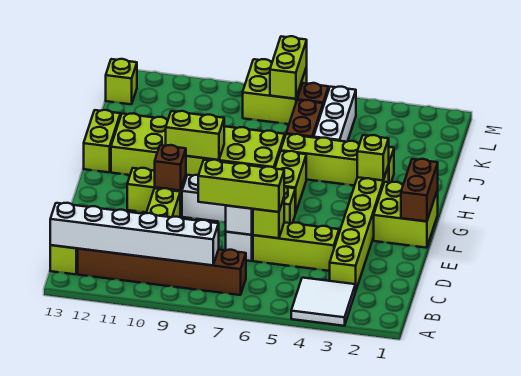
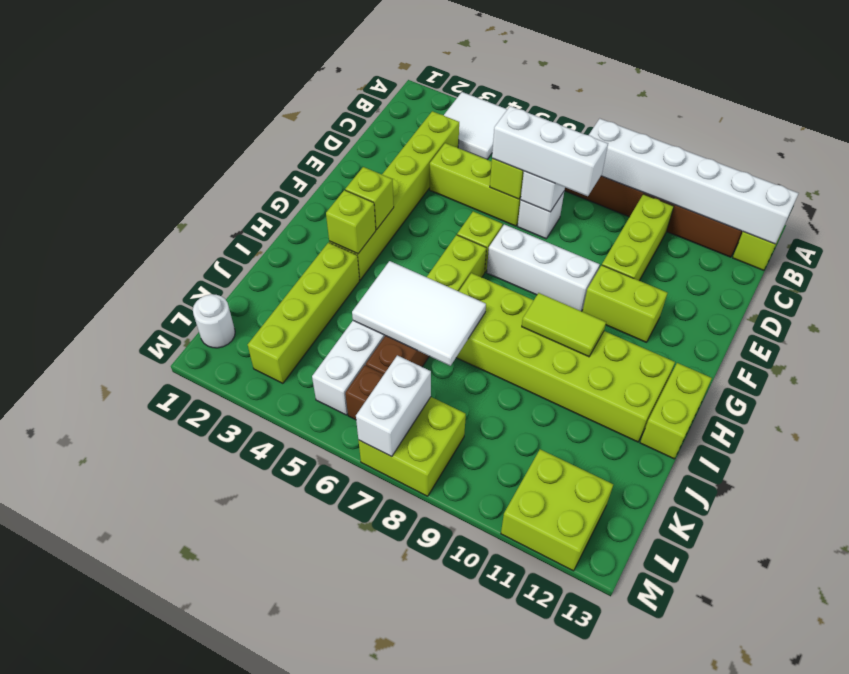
lime brick D6:D8 level 3 -> white brick D6:D8 level 3
lime brick F1:G2 level 1 -> lime brick L11:M12 level 1
brown brick F1:G1 level 2 -> none
brown brick F10 level 2 -> none
lime brick H9:H10 level 2 -> lime tile H9:H10 level 2
lime brick I3:I6 level 1 -> lime brick I3:L3 level 1
none -> white tile I5:J7 level 2
none -> white round brick L1 level 1
lime brick L7:M7 level 2 -> white brick L7:M7 level 2
lime brick L13 level 1 -> lime brick G3 level 2

